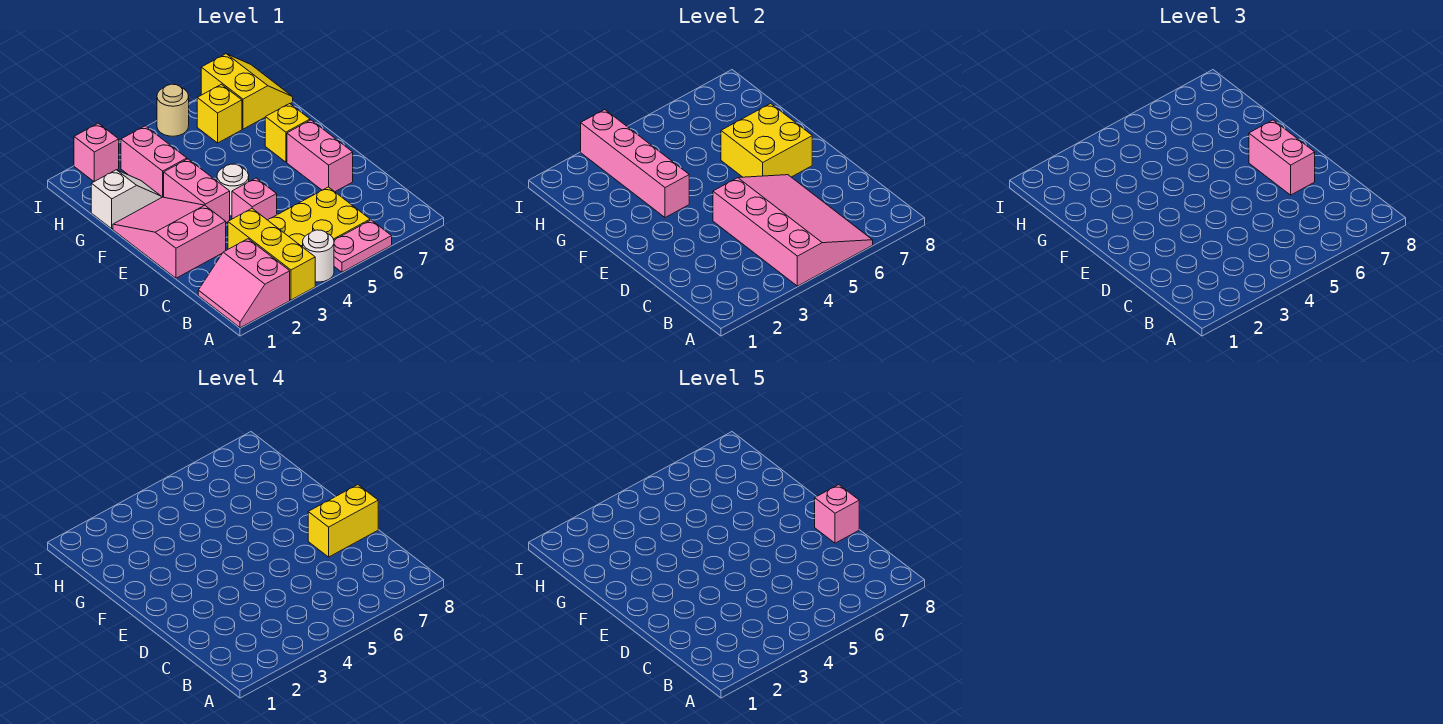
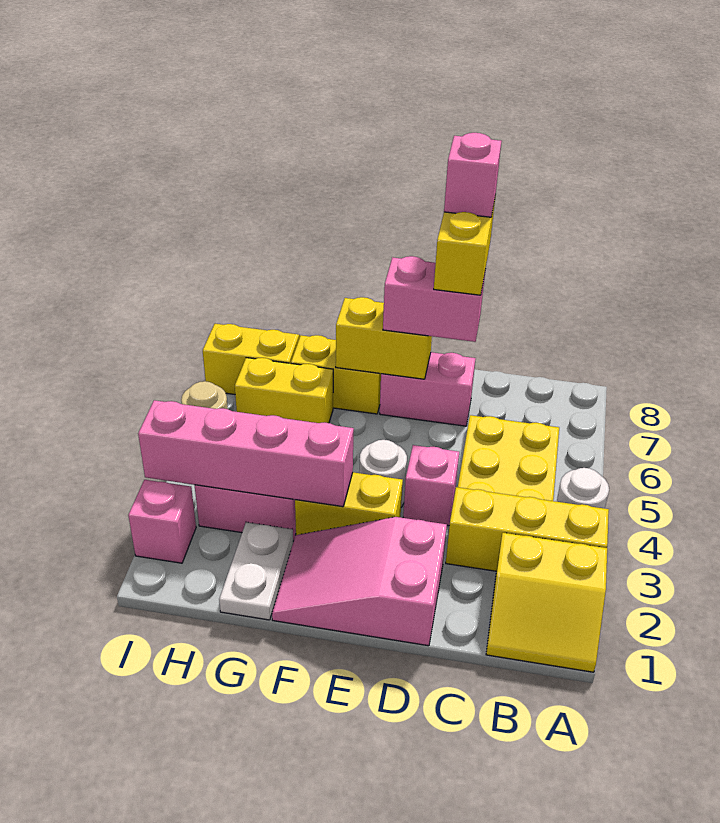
pink slope A1:B2 level 1 top 2 -> yellow slope A1:B2 level 1 top 2
pink slope A4:D6 level 2 top 4 -> none
pink plate A5:A6 level 1 -> none
pink brick E3:F3 level 1 -> yellow brick E3:F3 level 1
yellow brick E6:F7 level 2 -> yellow brick E7:F7 level 2
yellow brick F7 level 1 -> yellow brick F7:G7 level 1
white slope G1:G2 level 1 top 1 -> white plate G1:G2 level 1
yellow brick H6 level 1 -> yellow brick G6:H6 level 1

